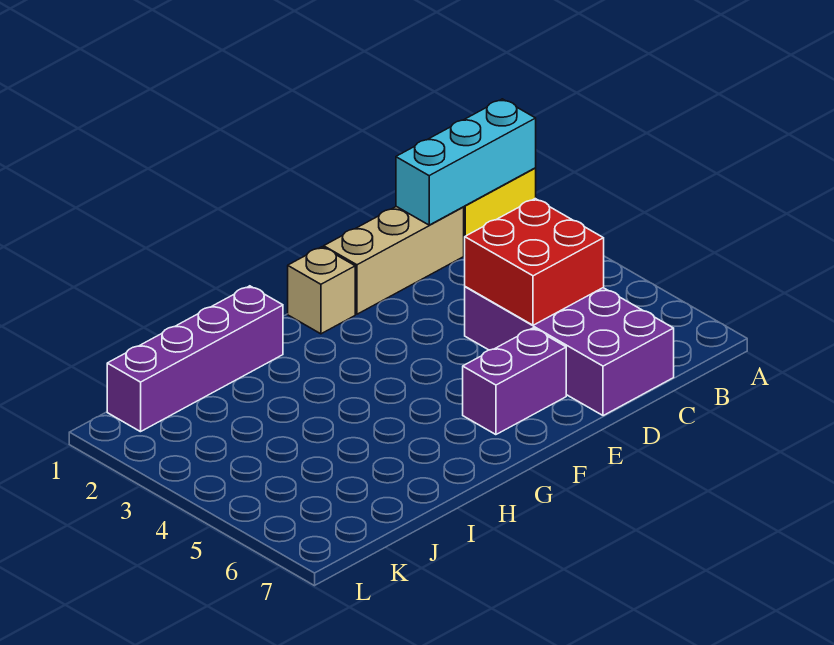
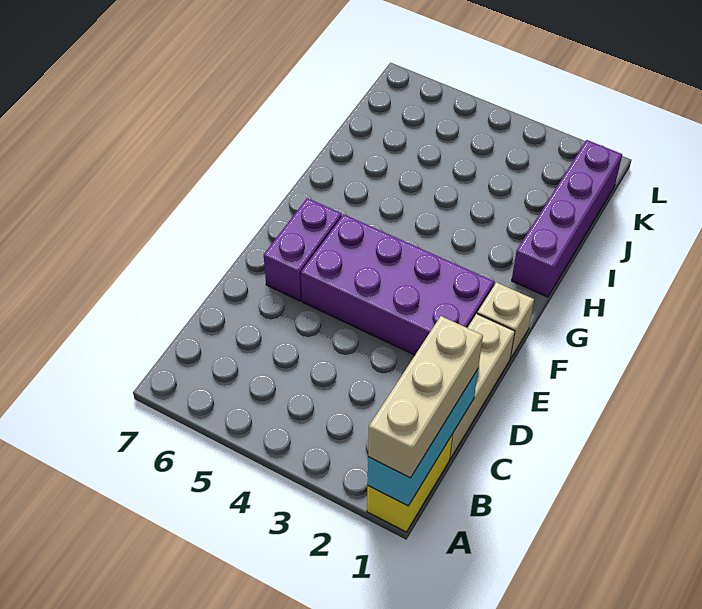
none -> tan brick A1:C1 level 3
purple brick C4:D7 level 1 -> purple brick E2:F5 level 1
red brick C4:D5 level 2 -> none

